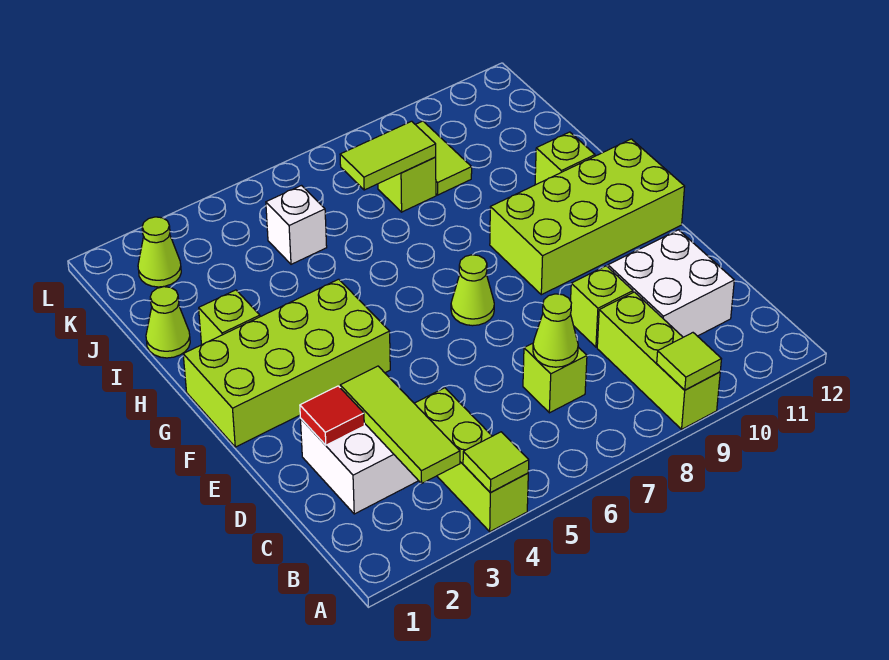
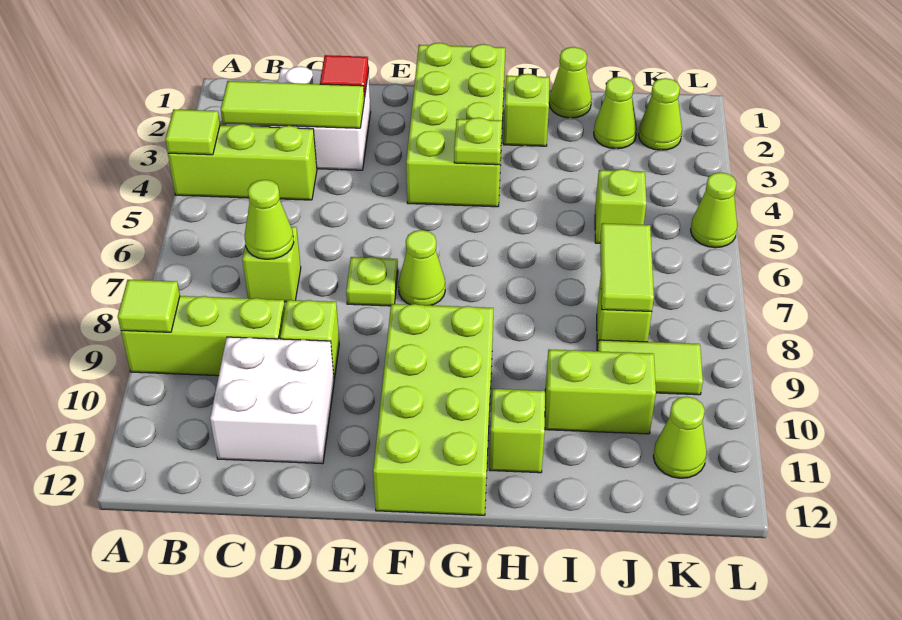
none -> lime plate E7 level 1
none -> lime plate G4 level 2
none -> lime brick I10:J10 level 1
none -> lime cone J2 level 1
white brick J5 level 1 -> lime brick J5 level 1
none -> lime cone K11 level 1
none -> lime cone L5 level 1

